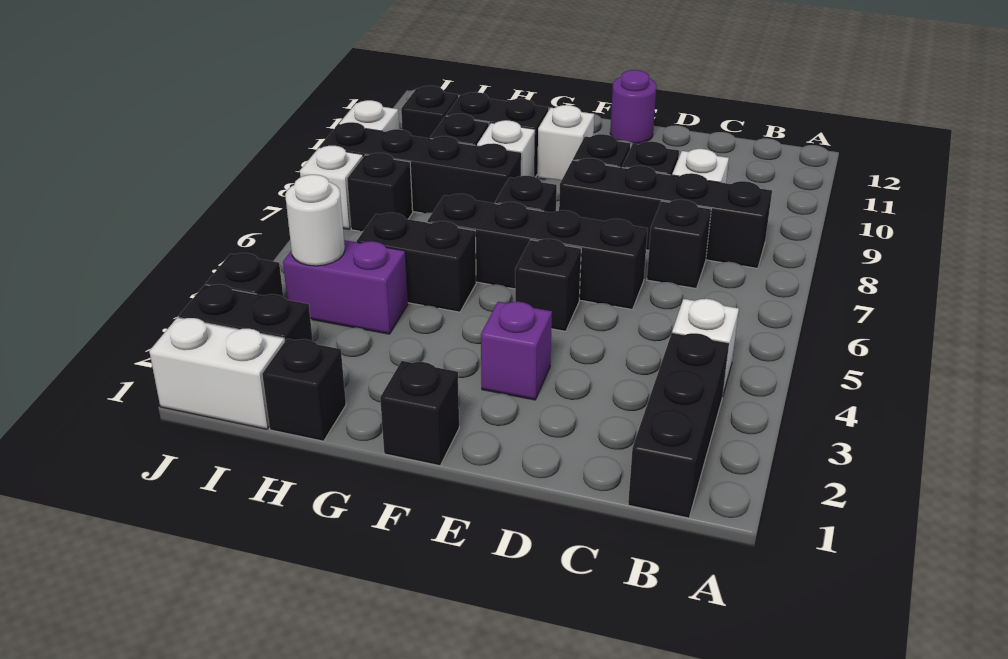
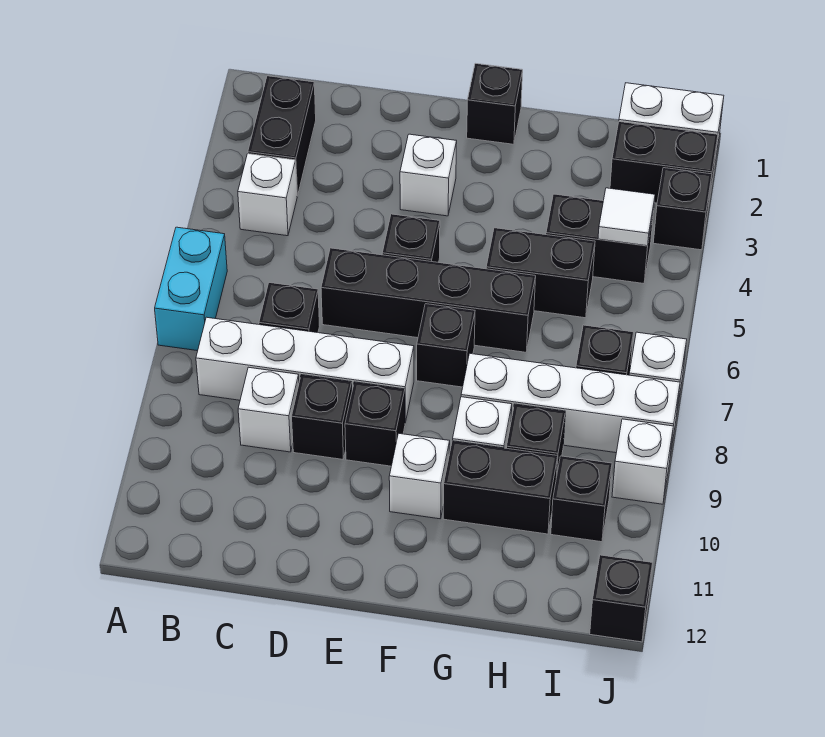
none -> cyan brick A6:A7 level 1
black brick B1:B3 level 1 -> black brick B2:B3 level 1
black brick B8:E8 level 1 -> white brick B8:E8 level 1
purple brick E3 level 1 -> white brick E3 level 1
purple round brick E12 level 1 -> none
black brick G8:J8 level 1 -> white brick G8:J8 level 1
black brick H1 level 1 -> black brick J12 level 1
purple brick H4:I4 level 1 -> black brick H4:I4 level 1
white round brick I4 level 2 -> white tile I4 level 2

